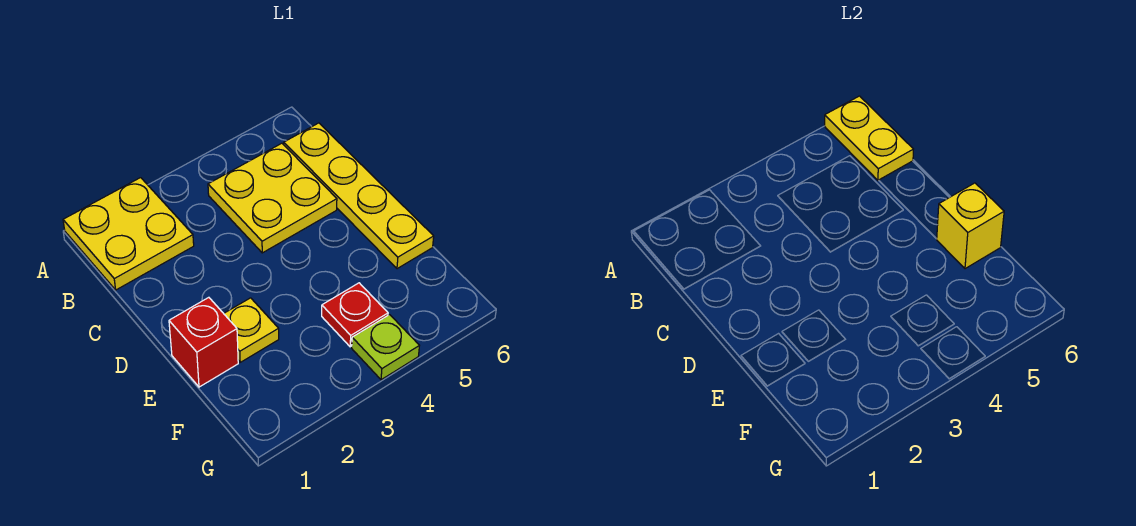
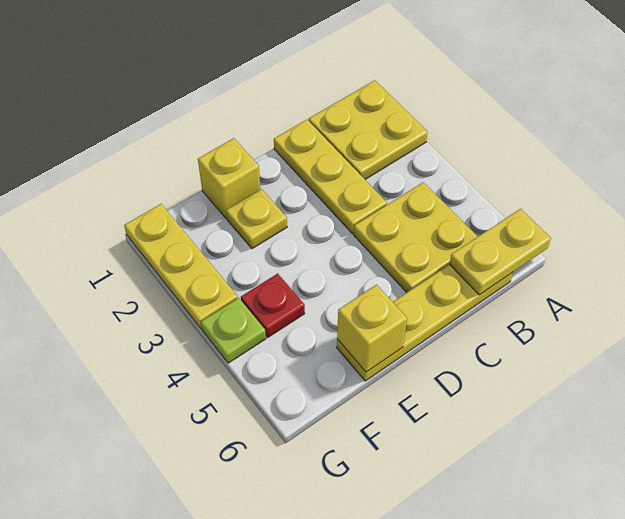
none -> yellow plate C1:C3 level 1
red brick E1 level 1 -> yellow brick E1 level 1
none -> yellow plate G1:G3 level 1

